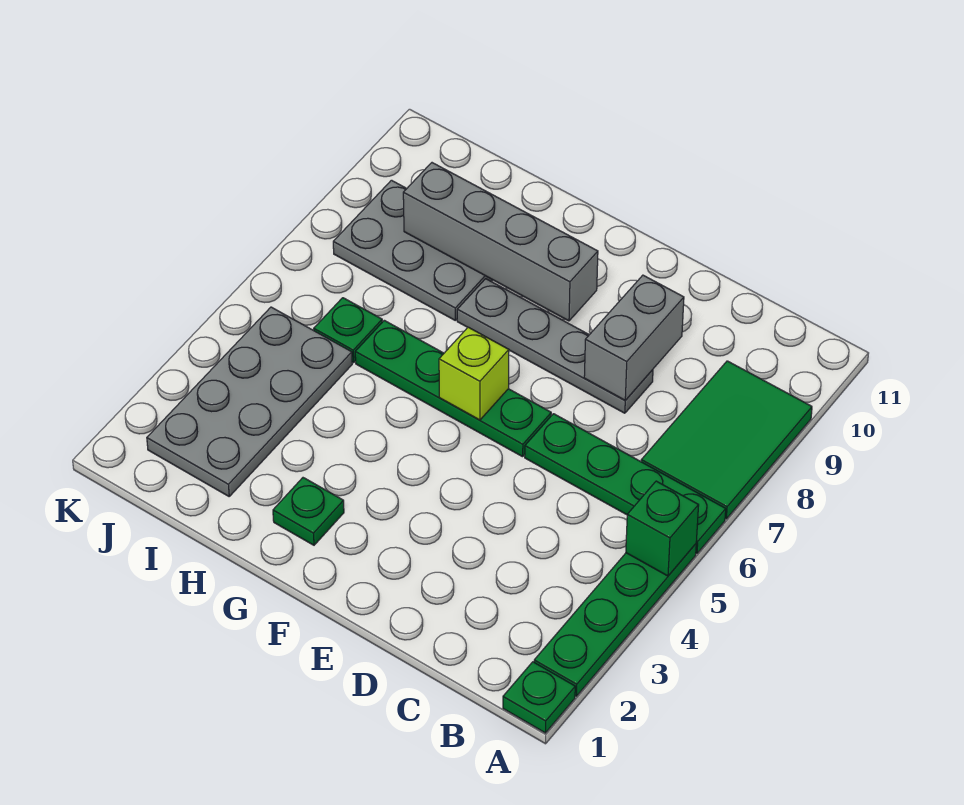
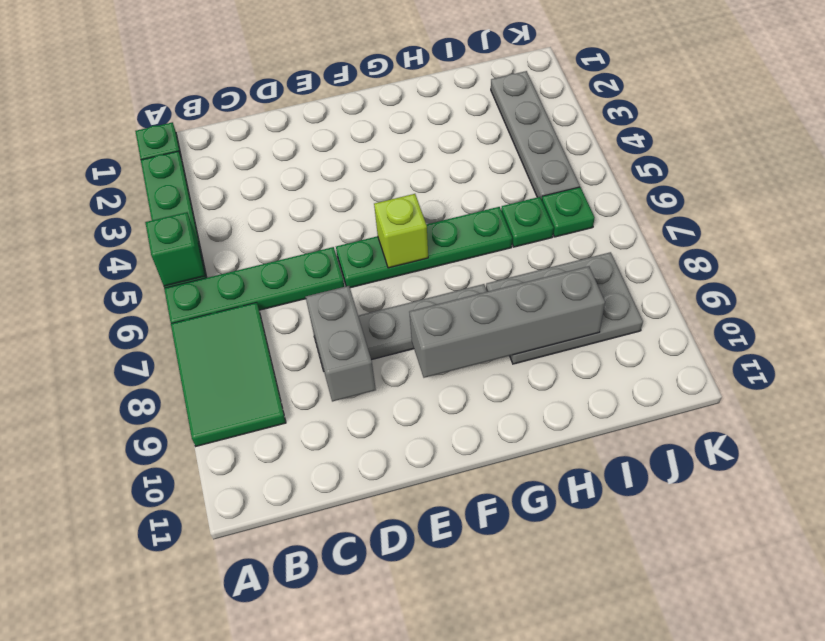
green plate G2 level 1 -> green plate J6 level 1
grey plate I2:J5 level 1 -> grey plate J2:J5 level 1

